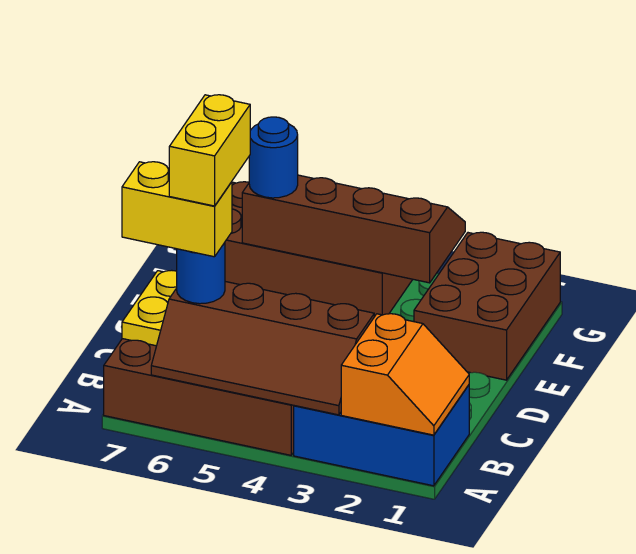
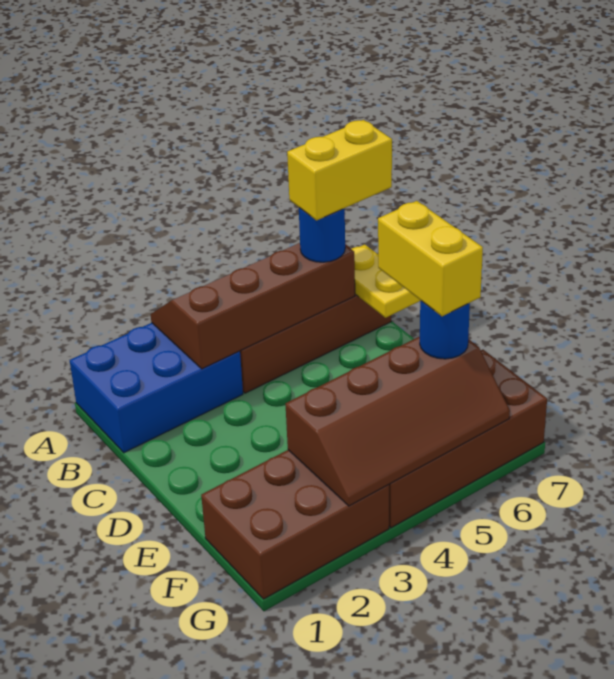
orange slope A1:B2 level 2 top 2 -> none
yellow brick B6:C6 level 5 -> yellow brick E6:F6 level 4
brown brick E1:G2 level 1 -> brown brick F1:G3 level 1

